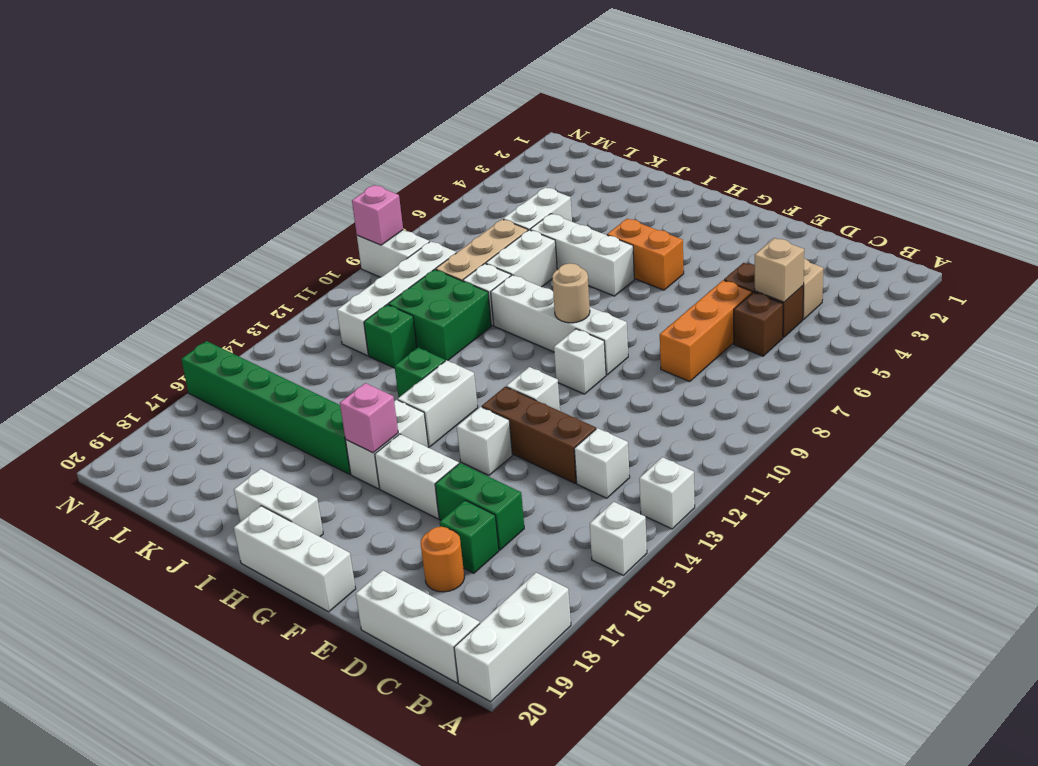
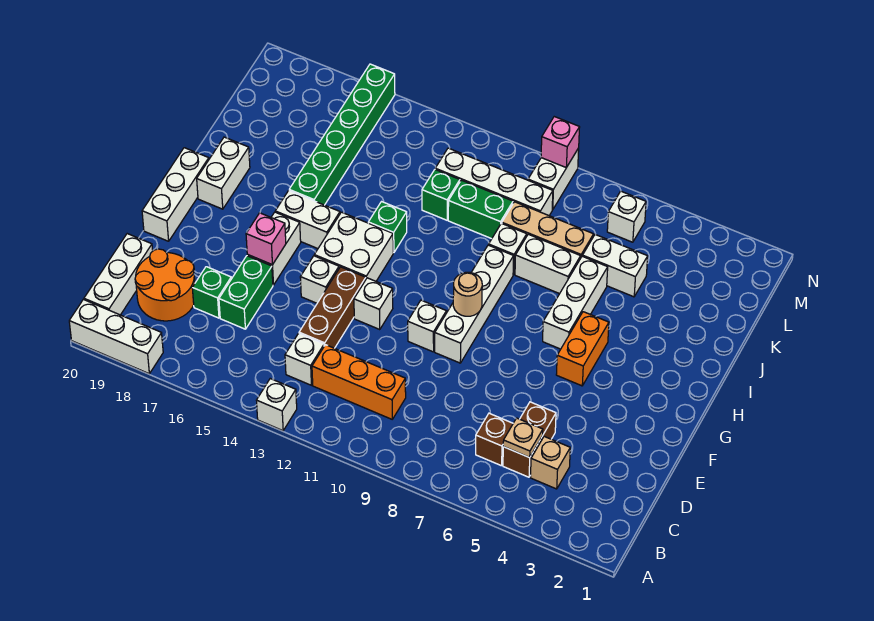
white brick A15 level 1 -> white brick M6 level 1
tan brick C5 level 2 -> tan plate C5 level 2
orange brick D6:D8 level 1 -> orange brick C10:C12 level 1
orange round brick D18 level 1 -> orange round brick C18:D19 level 1
white brick H13:H14 level 1 -> white brick G13:H14 level 1
pink brick H16 level 2 -> pink brick F16 level 2
green brick J10:K11 level 1 -> green brick K10:K11 level 1

